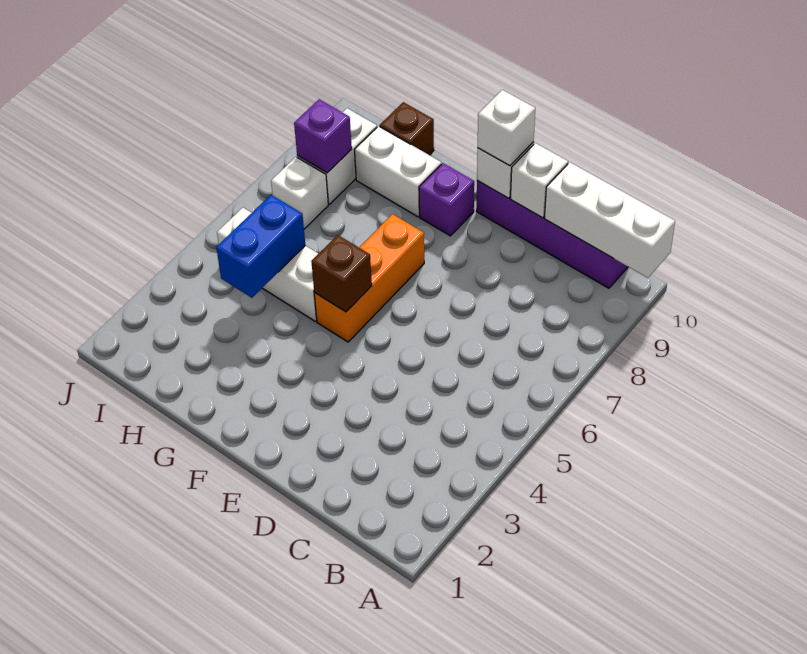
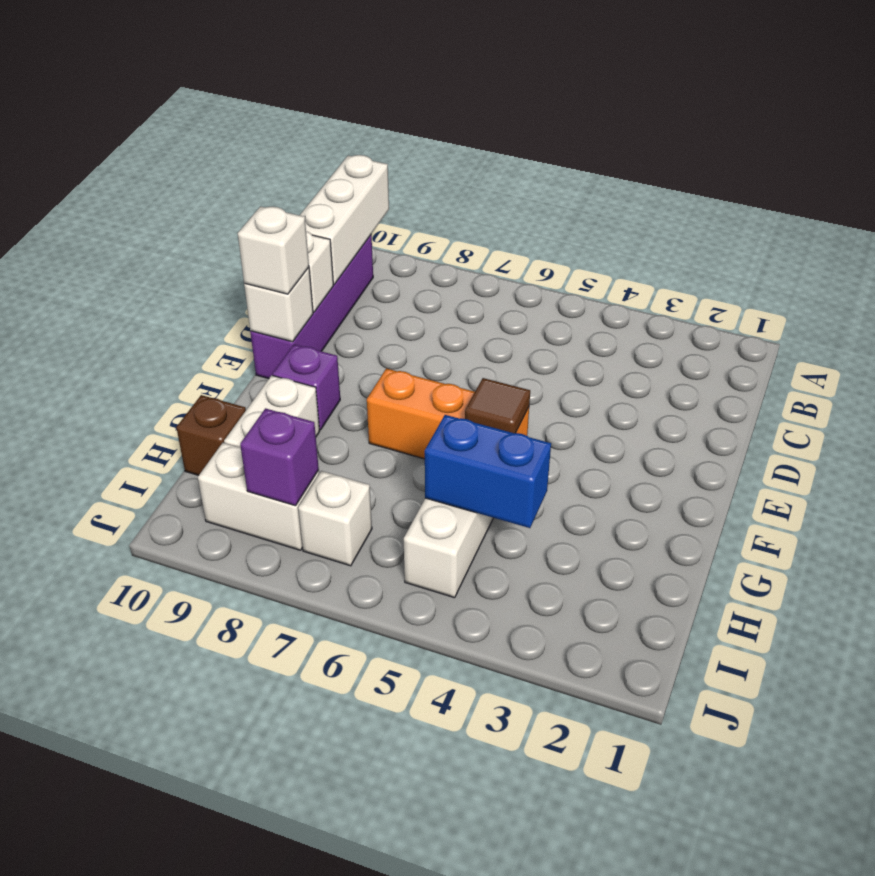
brown brick F5 level 2 -> brown tile F5 level 2

